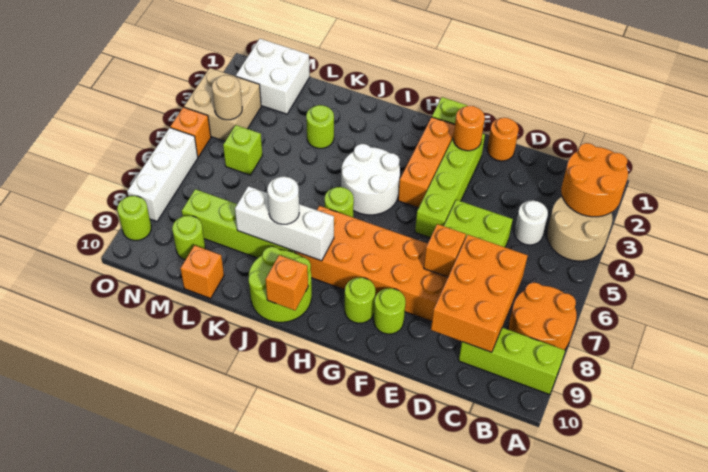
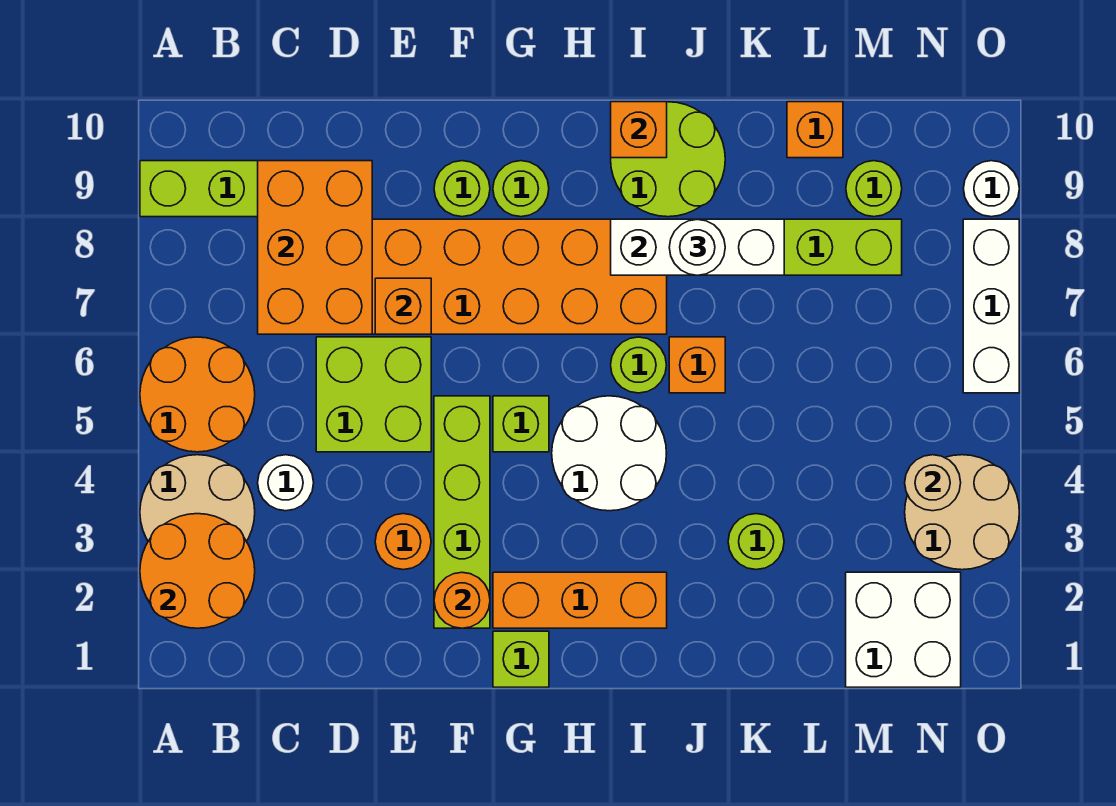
orange round brick A7:B8 level 1 -> orange round brick A5:B6 level 1
orange round brick E1 level 1 -> orange round brick E3 level 1
orange brick G2:G4 level 1 -> orange brick G2:I2 level 1
lime brick M5 level 1 -> lime brick G5 level 1
tan brick N3:O4 level 1 -> tan round brick N3:O4 level 1
orange brick O5 level 1 -> orange brick J6 level 1
lime round brick O9 level 1 -> white round brick O9 level 1

